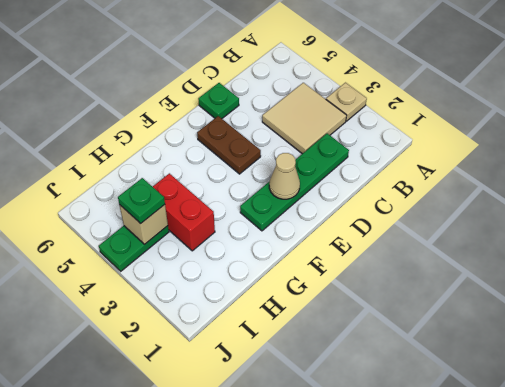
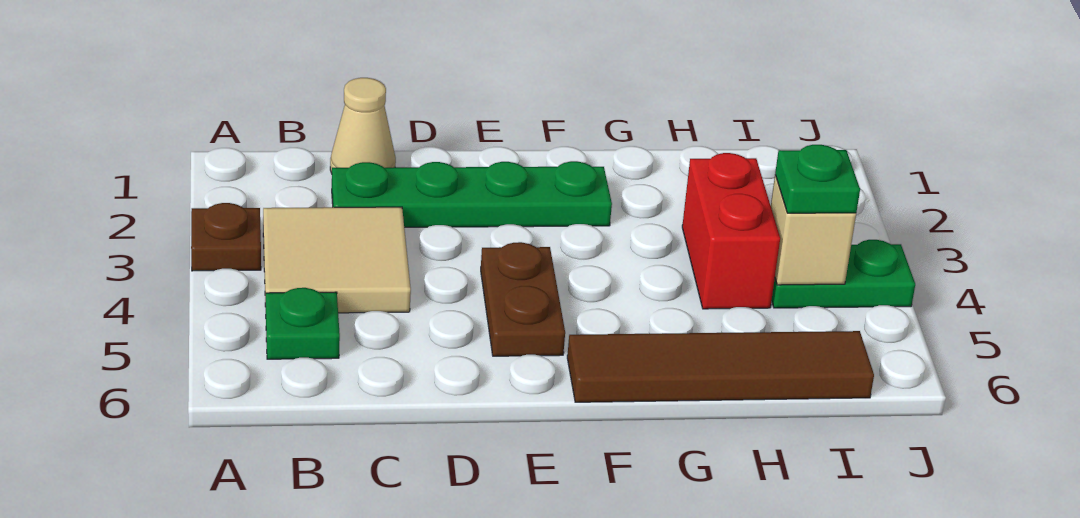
tan plate A3 level 1 -> brown plate A3 level 1
green plate D6 level 1 -> green plate B5 level 1
tan cone E2 level 2 -> tan cone C1 level 1
none -> brown tile F6:I6 level 1

